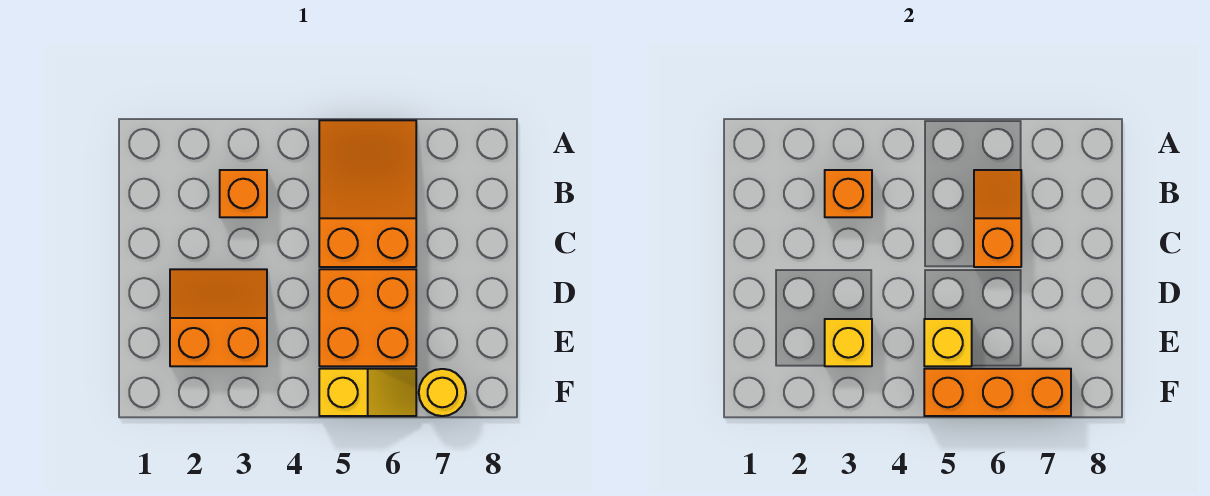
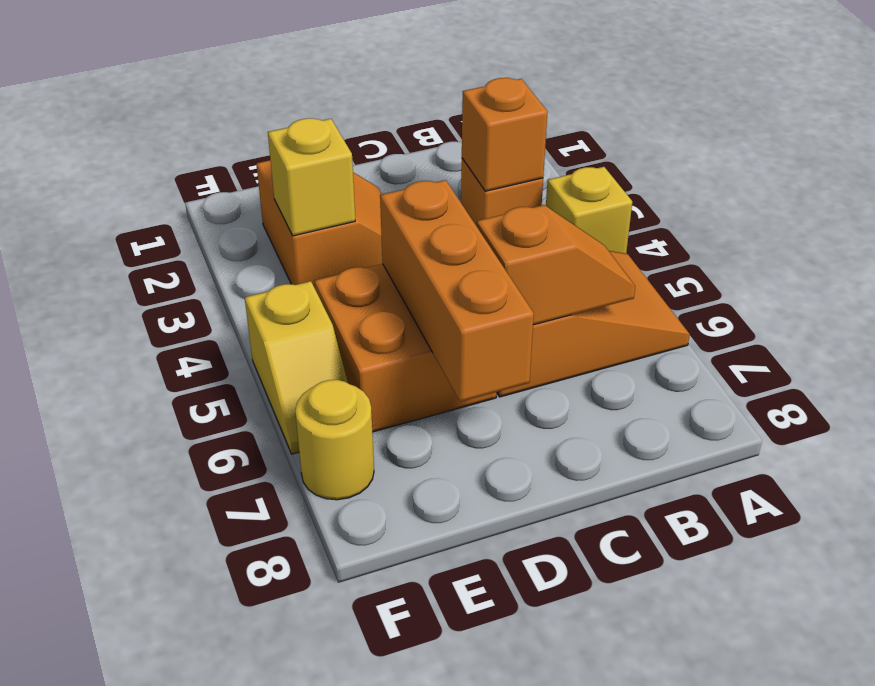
yellow brick E5 level 2 -> yellow brick A4 level 1
orange brick F5:F7 level 2 -> orange brick D5:D7 level 2

